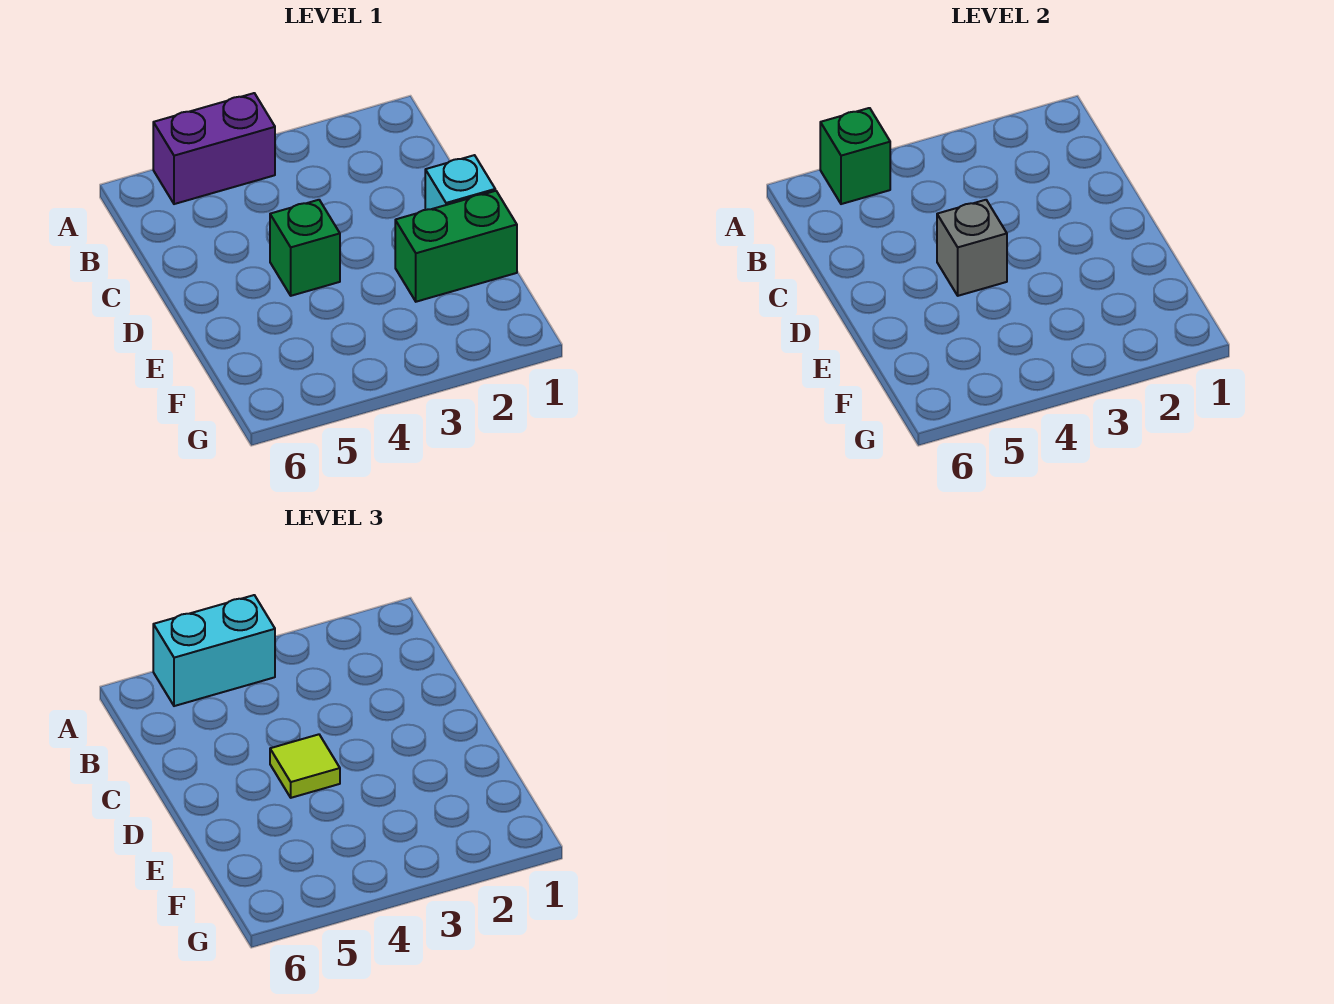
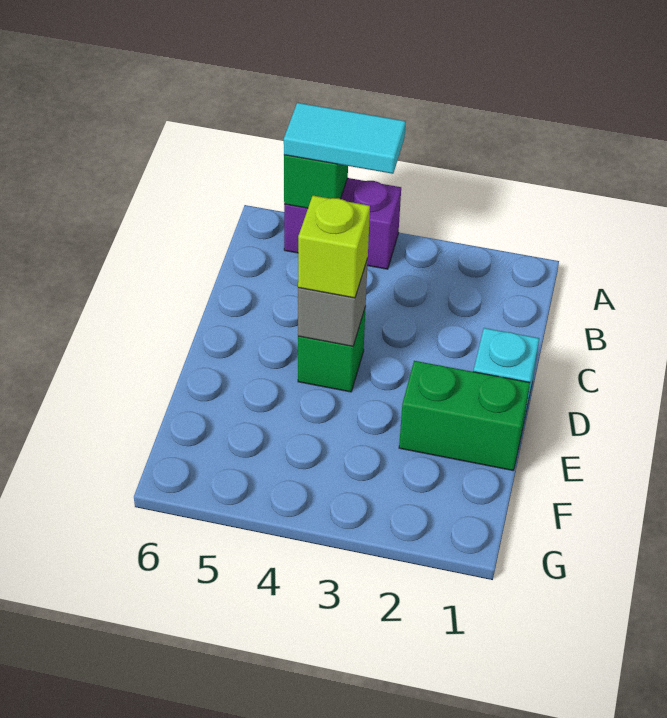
cyan brick A4:A5 level 3 -> cyan tile A4:A5 level 3
lime tile D4 level 3 -> lime brick D4 level 3

